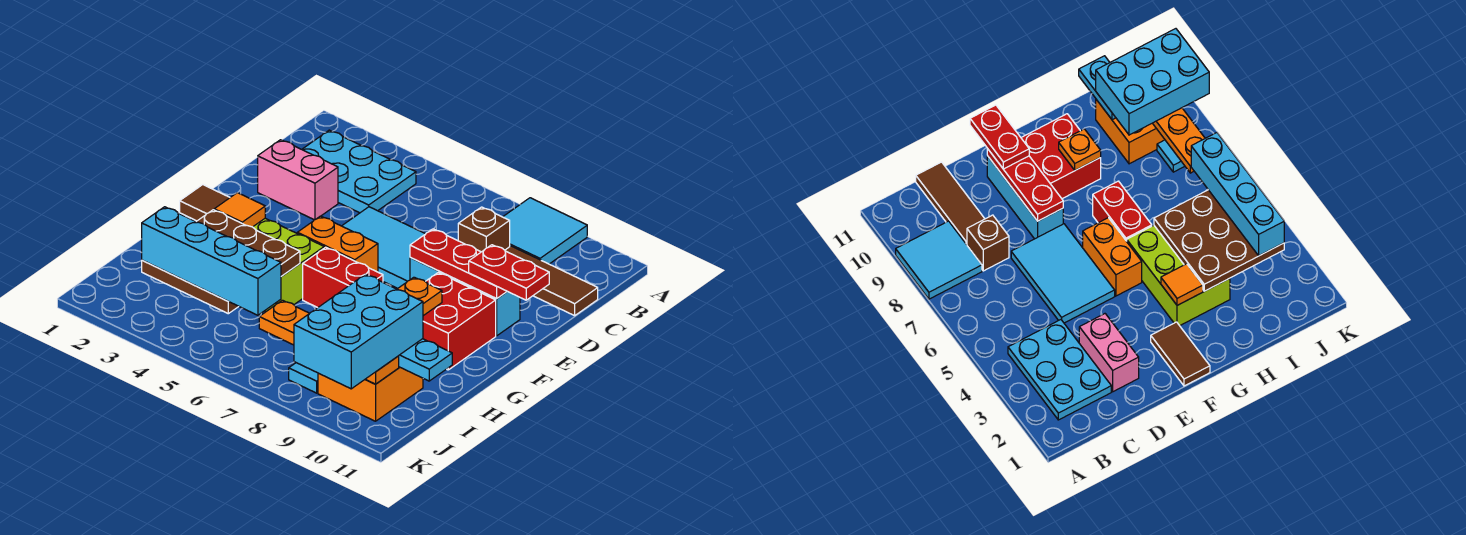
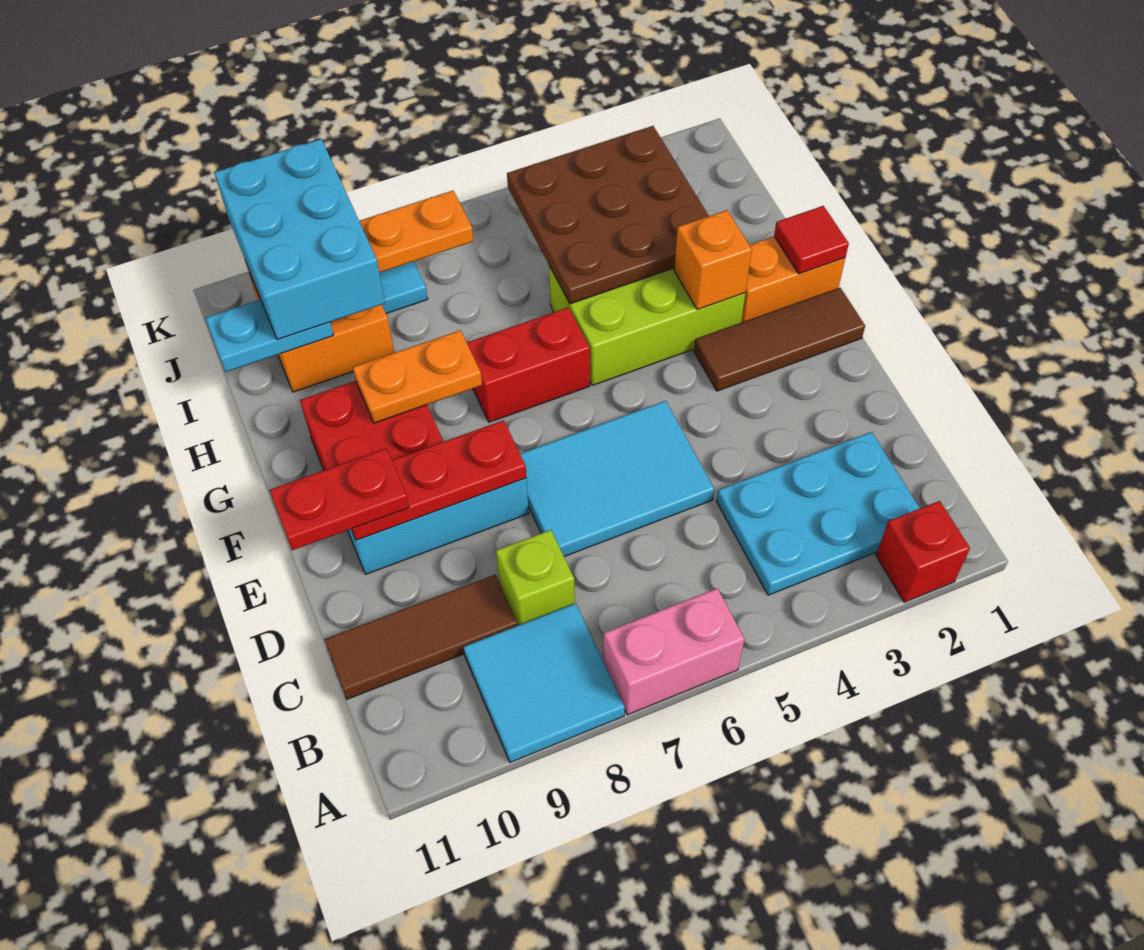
none -> red brick A2 level 1
brown brick C8 level 1 -> lime brick C8 level 1
pink brick D2:D3 level 1 -> pink brick A6:A7 level 1
brown tile F1:F2 level 1 -> brown tile F1:F3 level 1
orange brick F5:F6 level 1 -> orange brick G1:G2 level 1
none -> red tile G1 level 2
orange tile G3 level 2 -> orange brick G3 level 2
orange plate G9 level 2 -> orange plate G8:G9 level 2
cyan brick J3:J6 level 3 -> none

